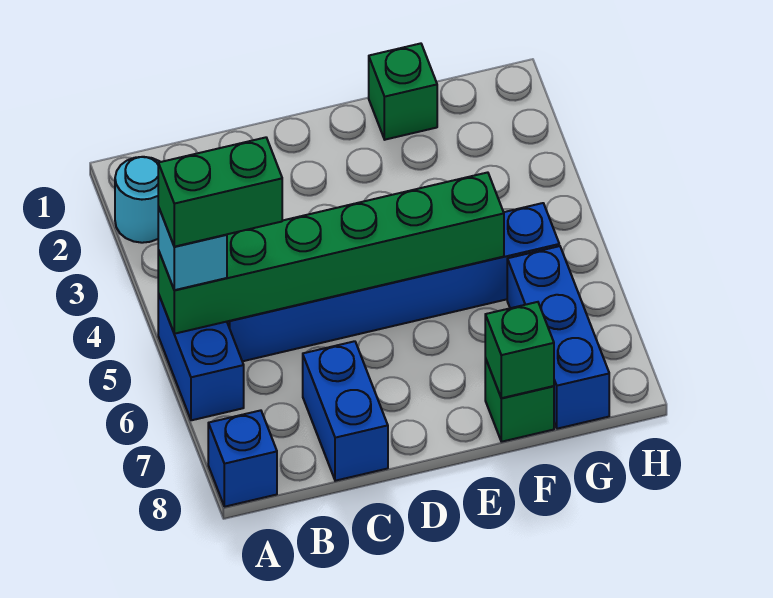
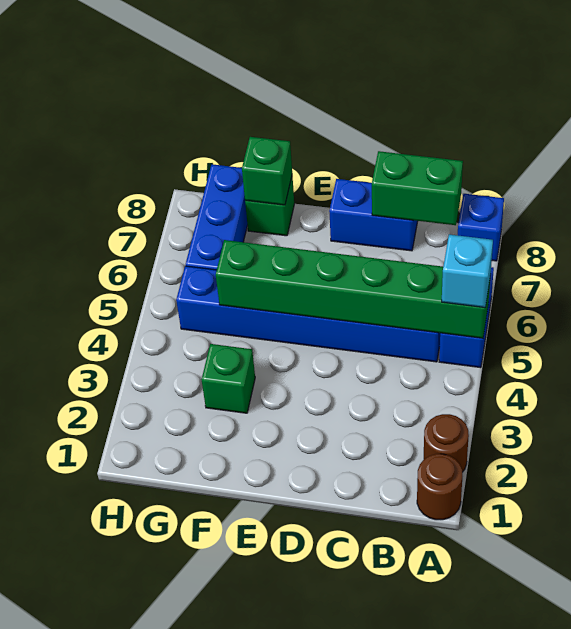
none -> brown round brick A1 level 1
cyan round brick A2 level 1 -> brown round brick A2 level 1
green brick A5:B5 level 4 -> green brick B8:C8 level 2
blue brick C7:C8 level 1 -> blue brick C8:D8 level 1
green brick F1 level 1 -> green brick F3 level 1

